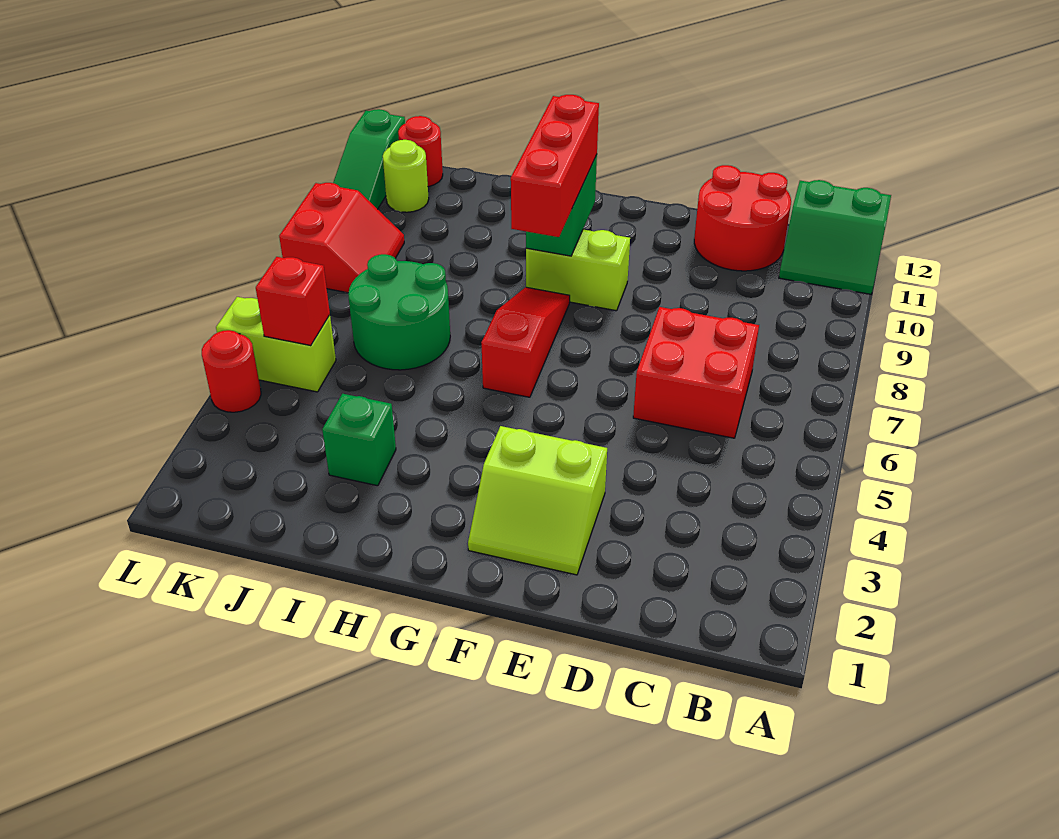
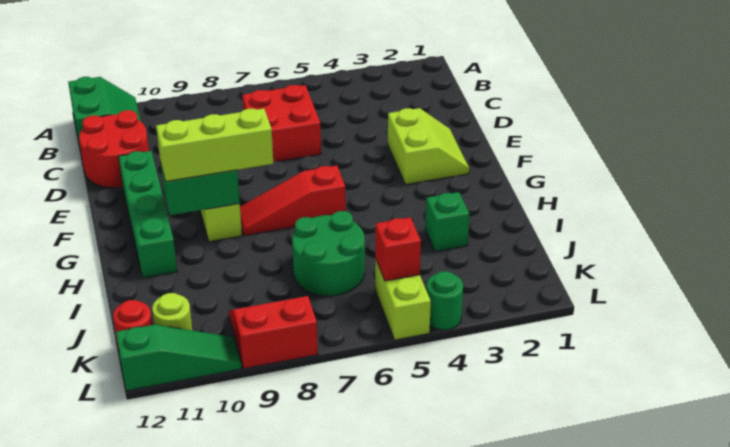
none -> green brick E11:H11 level 1
red brick G8:G10 level 3 -> lime brick G8:G10 level 3
red round brick L4 level 1 -> green round brick L4 level 1

